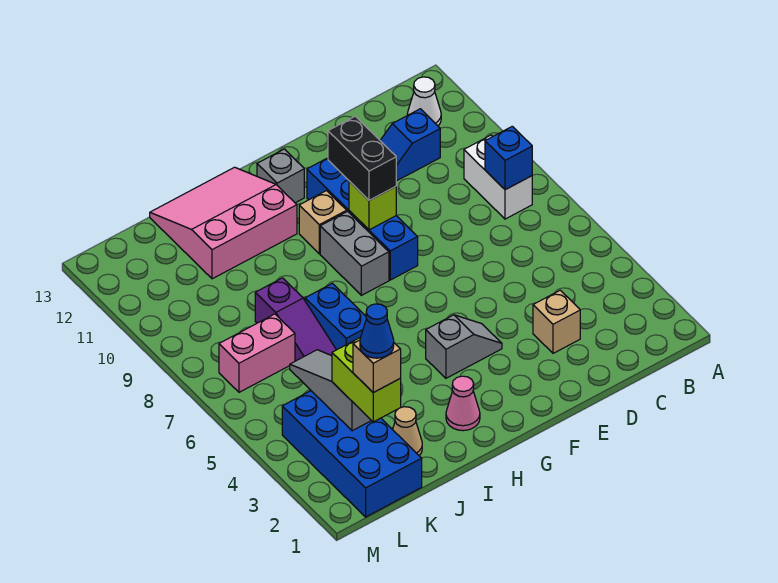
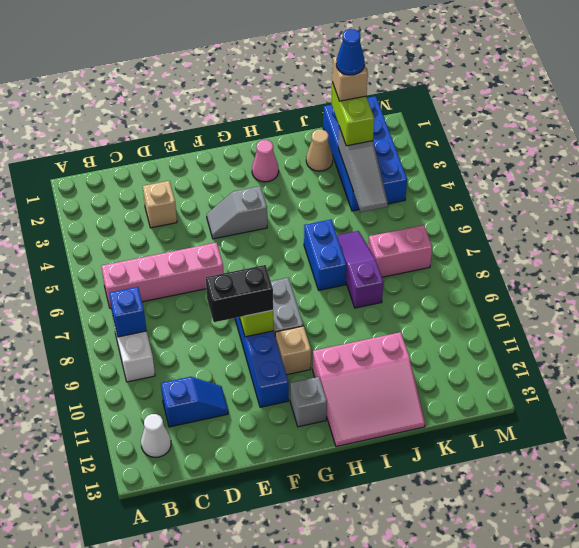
none -> pink brick B6:E6 level 1
black brick F9:F10 level 3 -> black brick E9:F9 level 3

